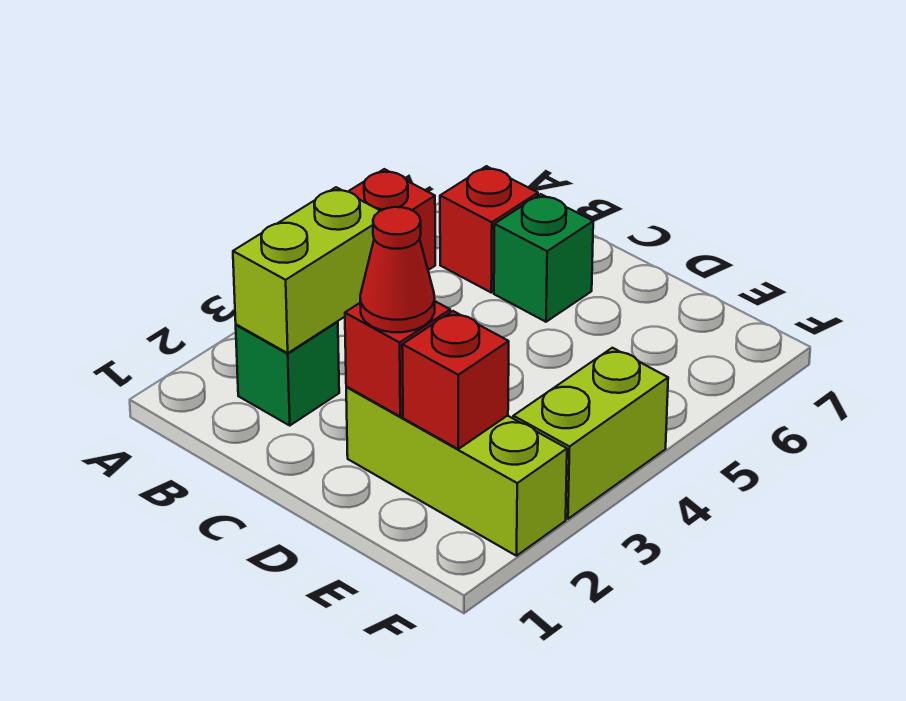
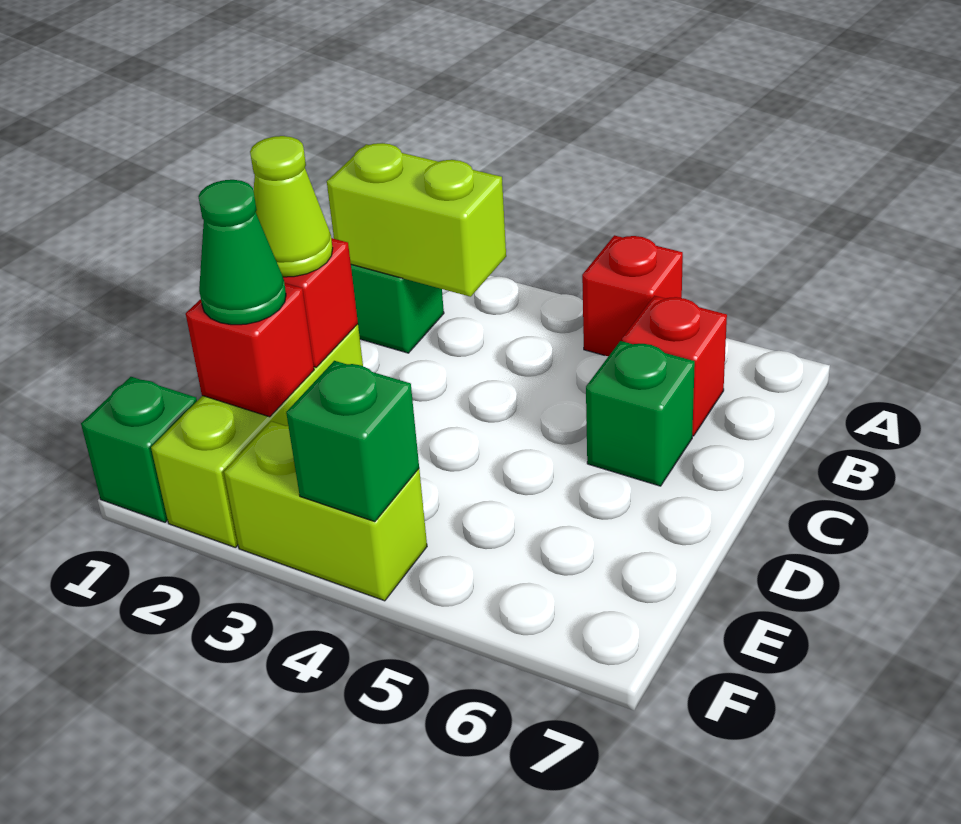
red cone D2 level 3 -> lime cone D2 level 3
none -> green cone E2 level 3
none -> green brick F1 level 1
none -> green brick F4 level 2

